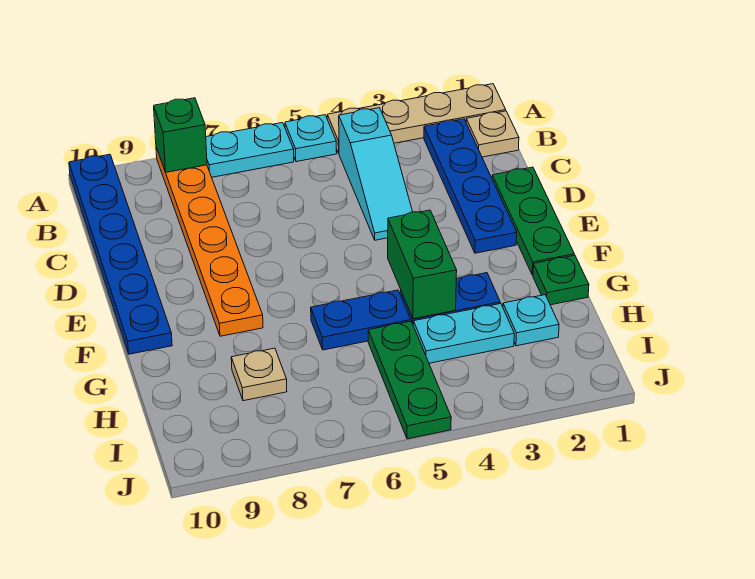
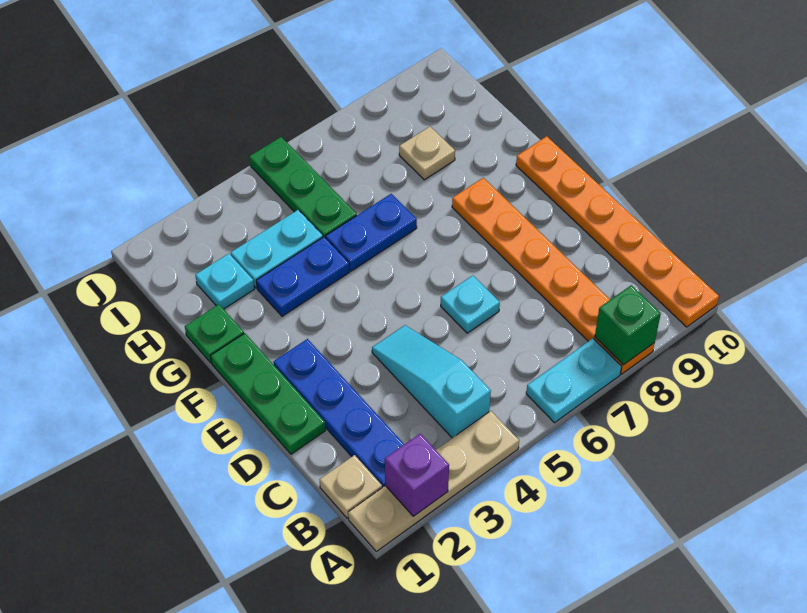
none -> purple brick A2 level 2
cyan plate A5 level 1 -> cyan plate D6 level 1
blue plate A10:F10 level 1 -> orange plate A10:F10 level 1
green brick F4:G4 level 2 -> none

